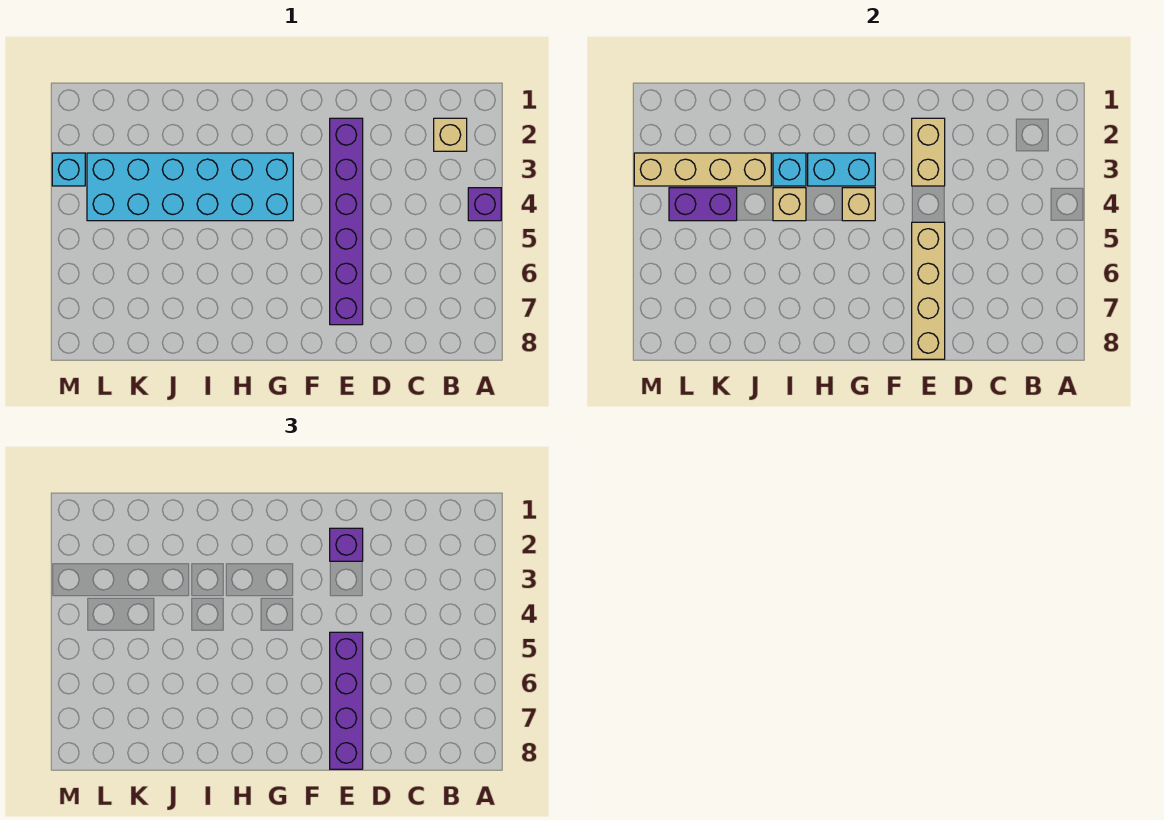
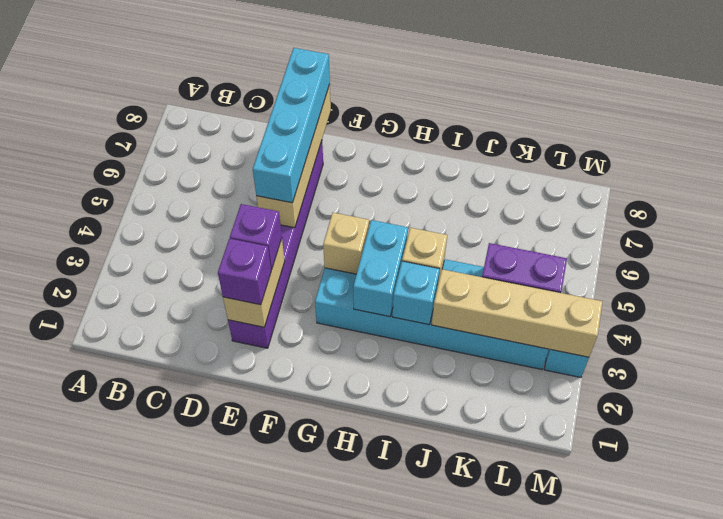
purple brick A4 level 1 -> purple brick E3 level 3
tan brick B2 level 1 -> none
purple brick E5:E8 level 3 -> cyan brick E5:E8 level 3
cyan brick G3:H3 level 2 -> cyan brick H3:H4 level 2

